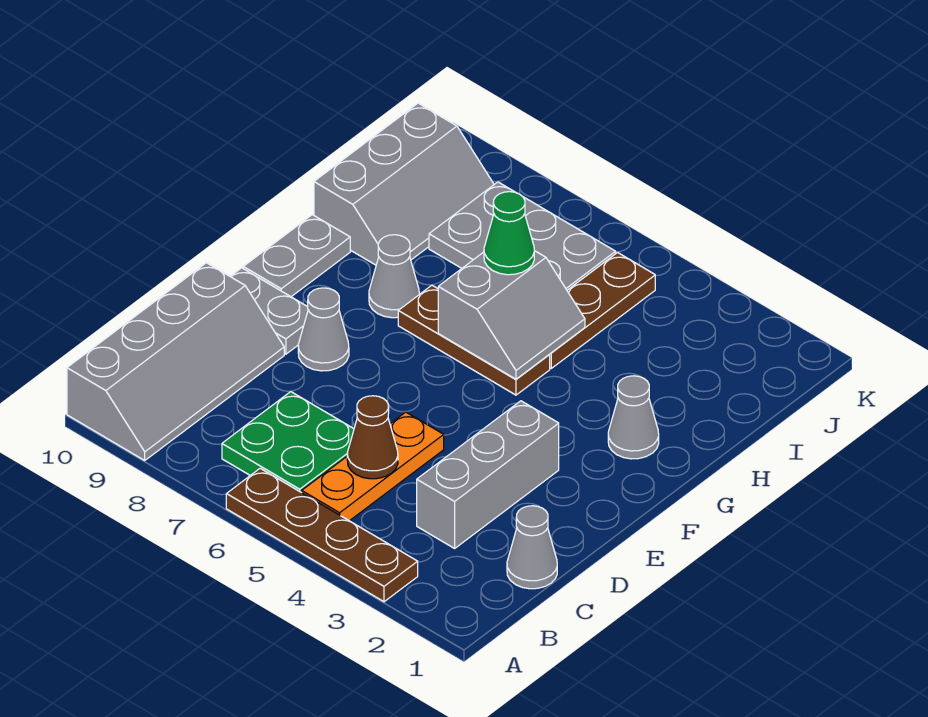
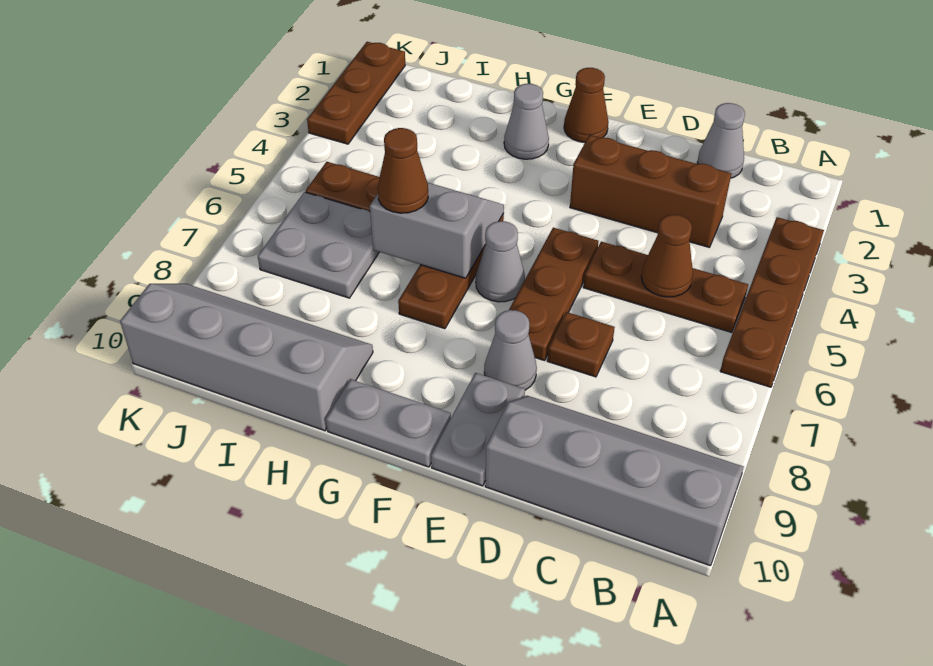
orange plate B5:D5 level 1 -> brown plate B5:D5 level 1
green plate B6:C7 level 1 -> none
grey brick C3:E3 level 1 -> brown brick C3:E3 level 1
none -> brown plate D7 level 1
none -> brown plate E5:E7 level 1
none -> brown cone F1 level 1
grey cone G8 level 1 -> grey cone F6 level 1
green cone H6 level 3 -> brown cone H6 level 3
grey slope H9:J10 level 1 top 10 -> grey slope H9:K10 level 1 top 10
grey plate I6:J8 level 1 -> grey plate I6:J7 level 1
none -> brown plate K1:K3 level 1

